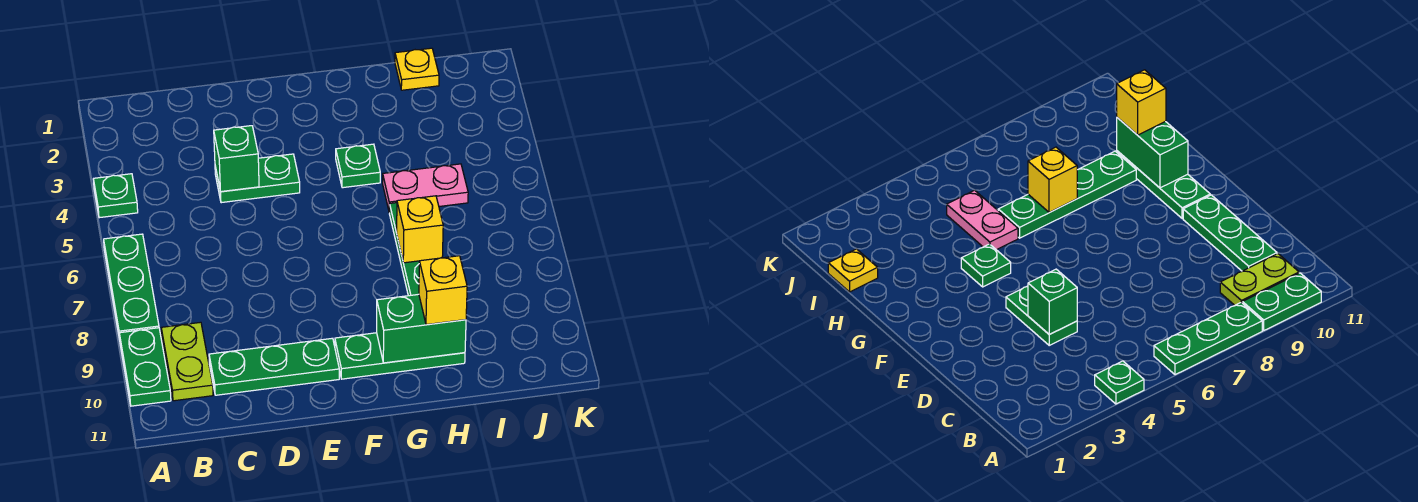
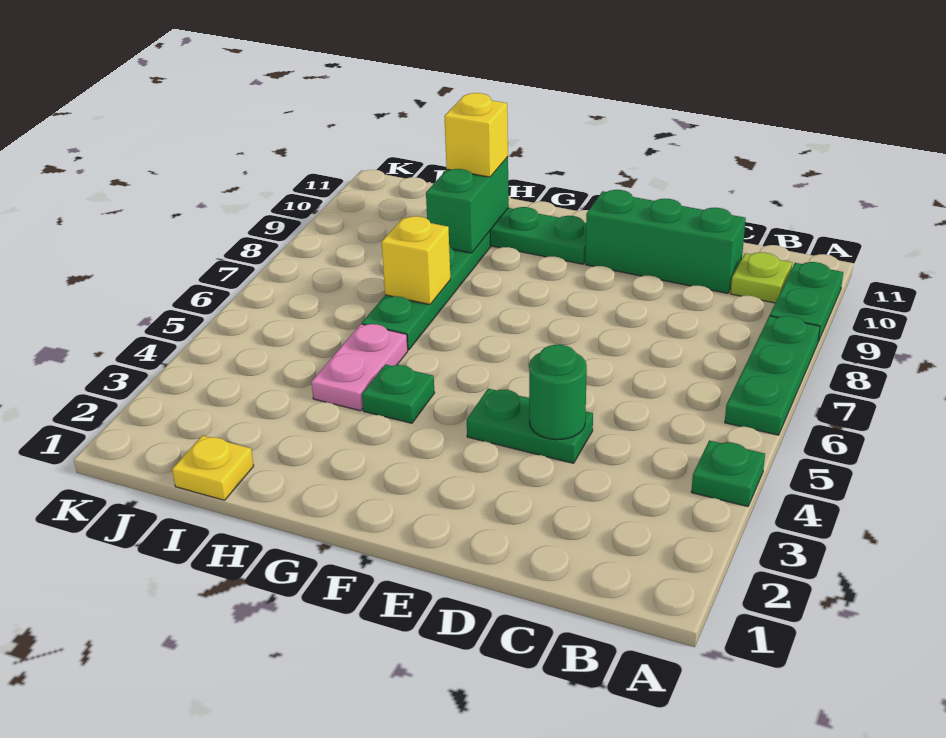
lime plate B9:B10 level 1 -> lime plate B10 level 1
green plate C10:E10 level 1 -> green brick C10:E10 level 1
green brick D4 level 2 -> green round brick D4 level 2
green brick G10:H10 level 2 -> green brick H9:H10 level 2
pink plate H5:I5 level 1 -> pink plate H4:H5 level 1

